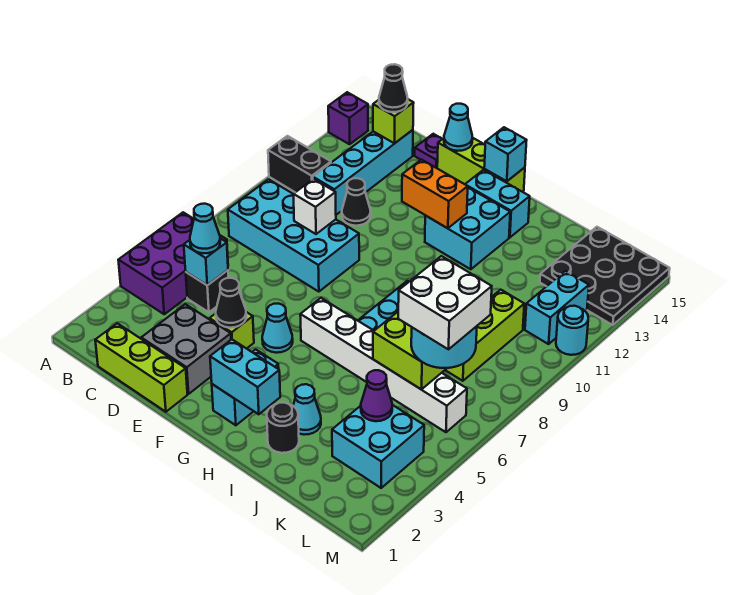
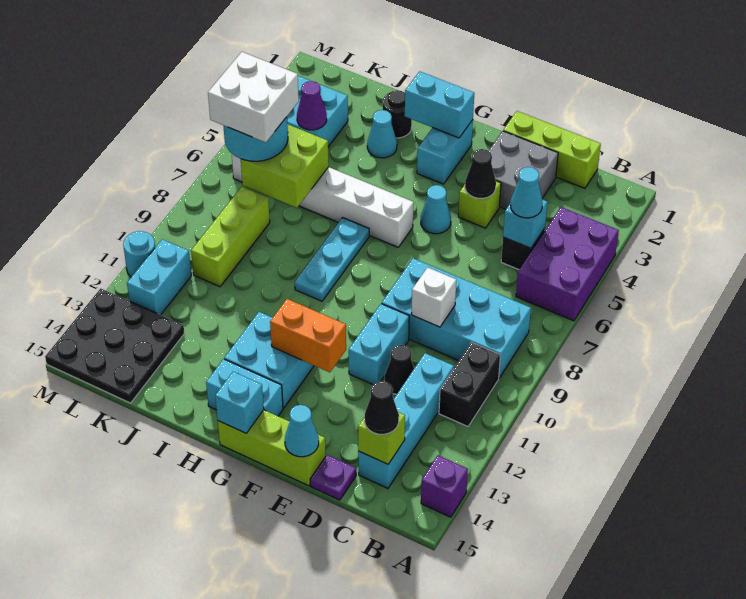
black brick A11:B11 level 1 -> black brick B10:B11 level 1
none -> cyan brick E10:E11 level 1

